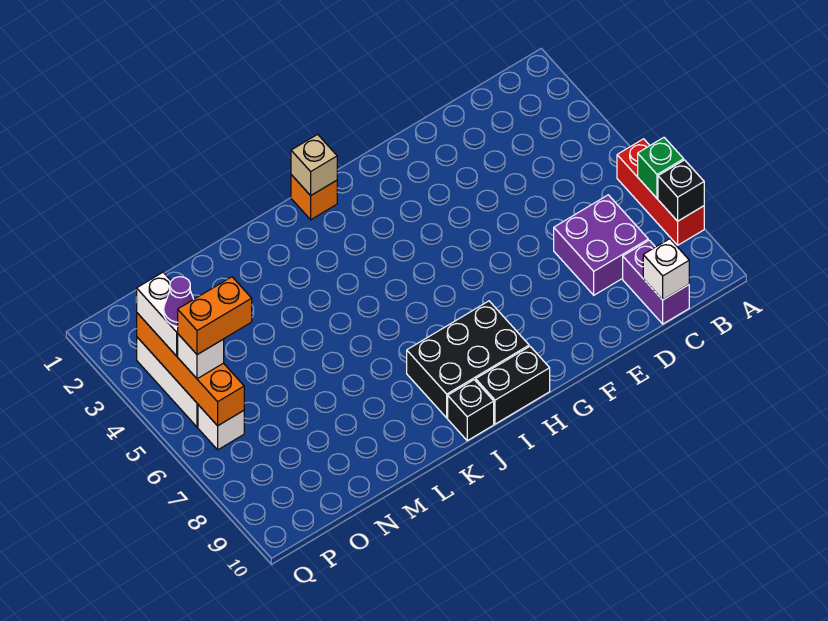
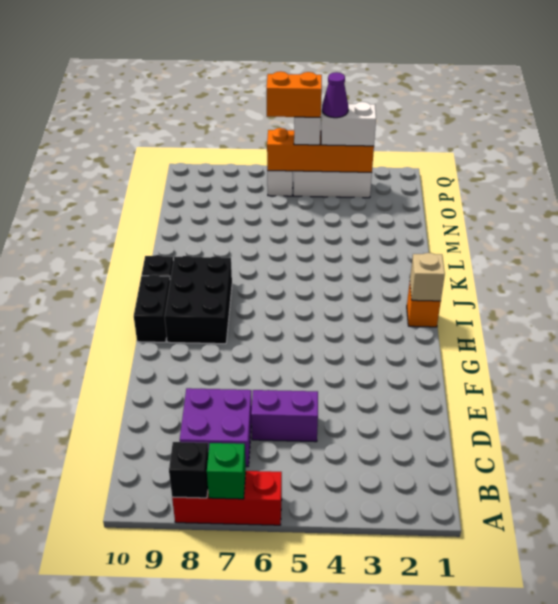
purple brick C9:C10 level 1 -> purple brick D5:D6 level 1
white brick C10 level 2 -> none
orange brick O5:P5 level 4 -> orange brick P5:P6 level 4

